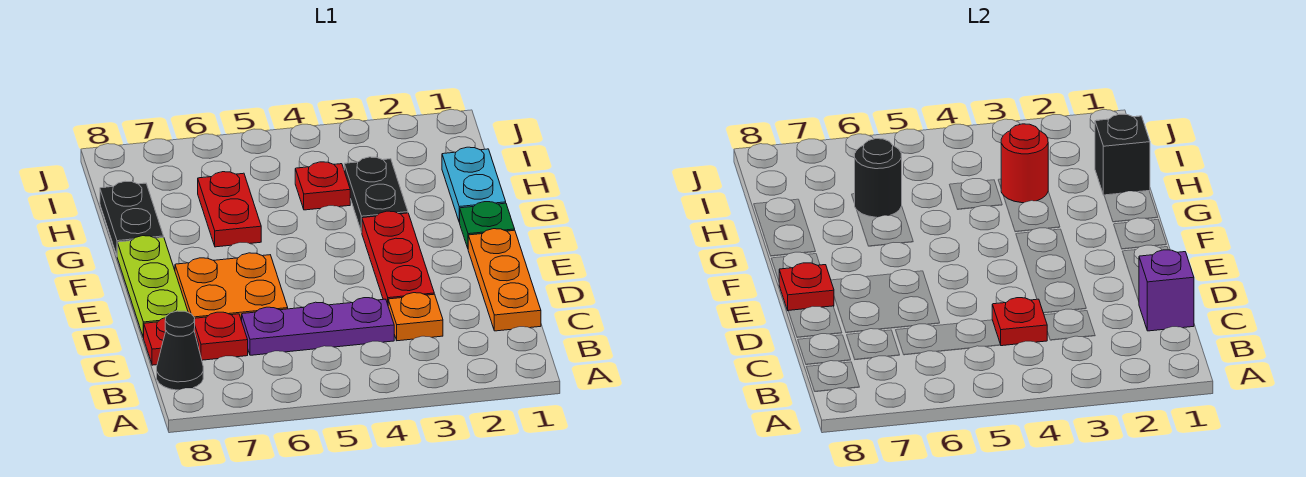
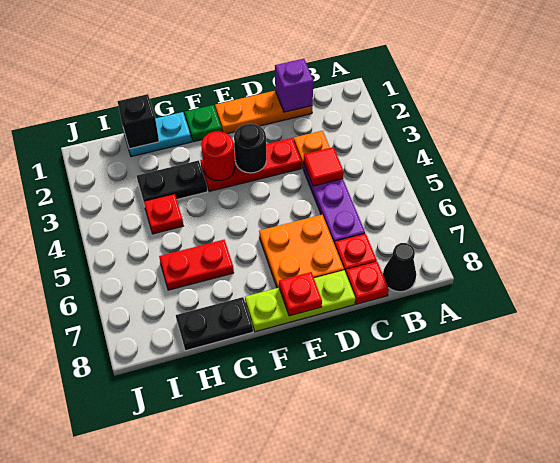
red plate C4 level 2 -> red tile C4 level 2
red round brick H3 level 2 -> red round brick F3 level 2
black round brick H6 level 2 -> black round brick E3 level 2

